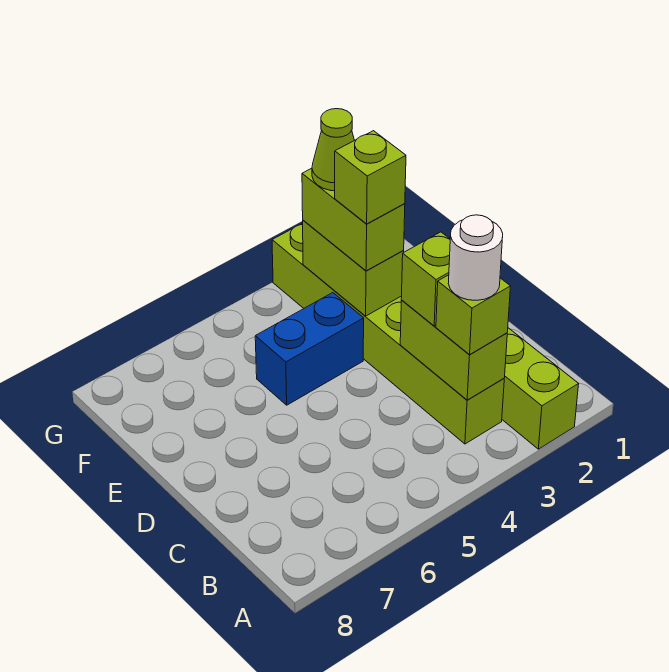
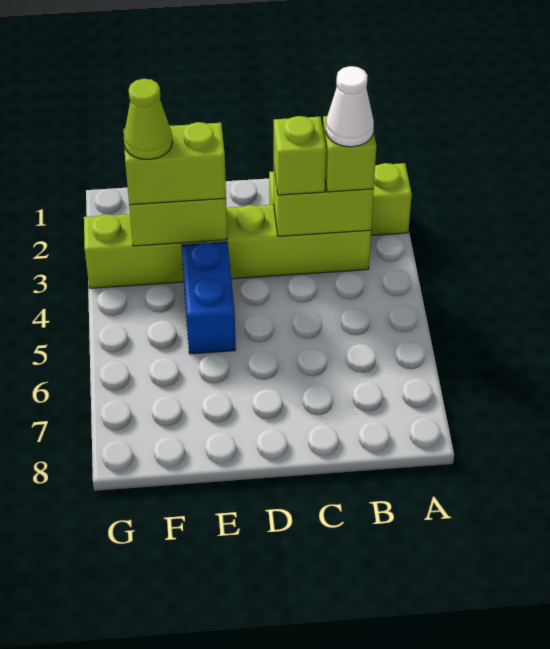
white round brick B3 level 4 -> white cone B3 level 4
lime brick E3 level 4 -> none

